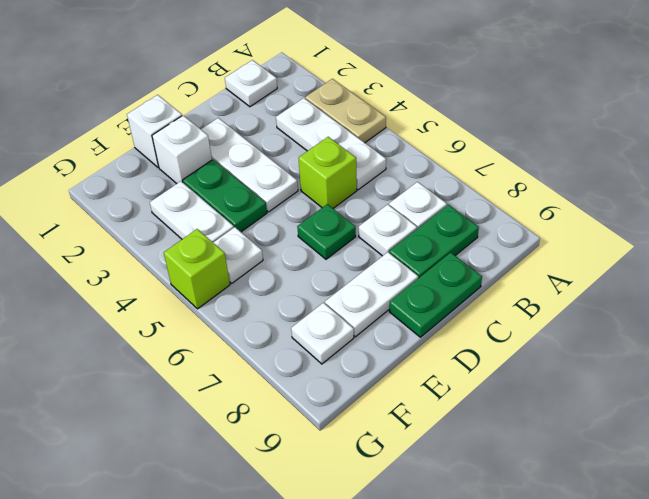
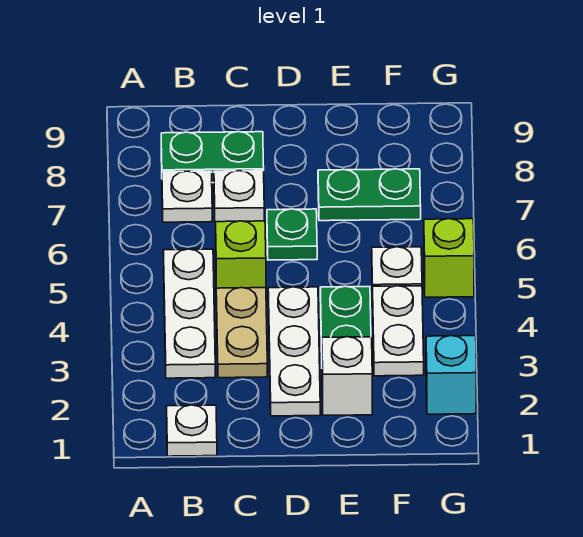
tan plate A3:A4 level 1 -> tan plate C3:C4 level 1
green plate C9:D9 level 1 -> green plate E7:F7 level 1
white plate D8:E8 level 1 -> none
white brick E1 level 1 -> none
white plate F8 level 1 -> none
none -> cyan brick G2 level 1

